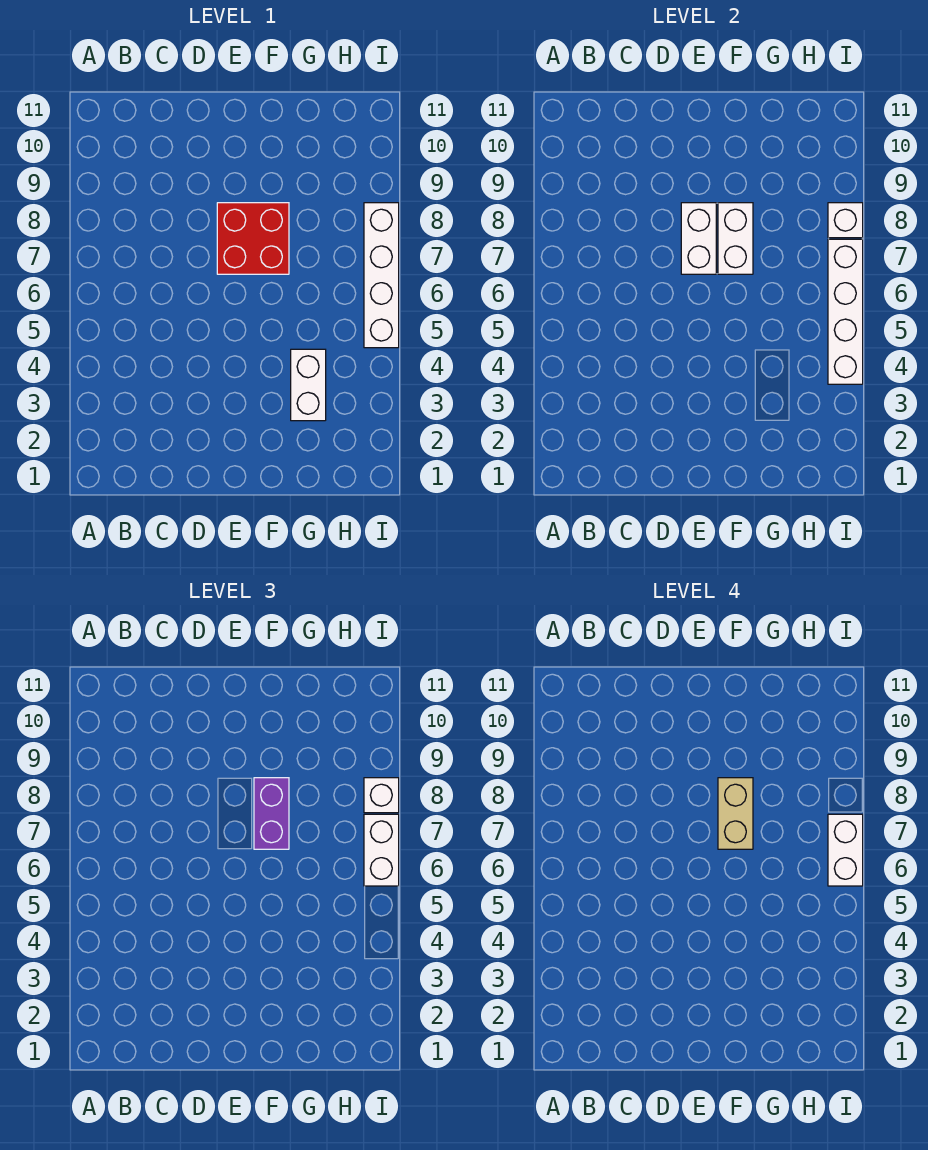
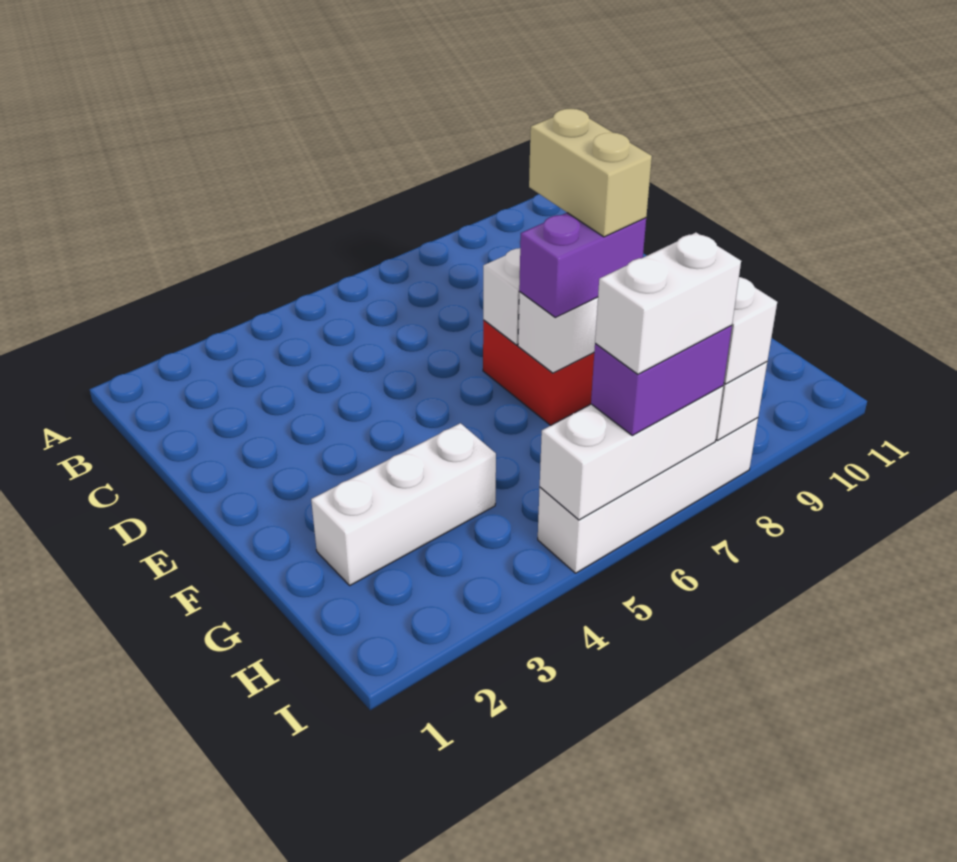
tan brick F7:F8 level 4 -> tan brick E8:F8 level 4
white brick G3:G4 level 1 -> white brick G2:G4 level 1
white brick I4:I7 level 2 -> white brick I5:I7 level 2
white brick I6:I7 level 3 -> purple brick I6:I7 level 3

